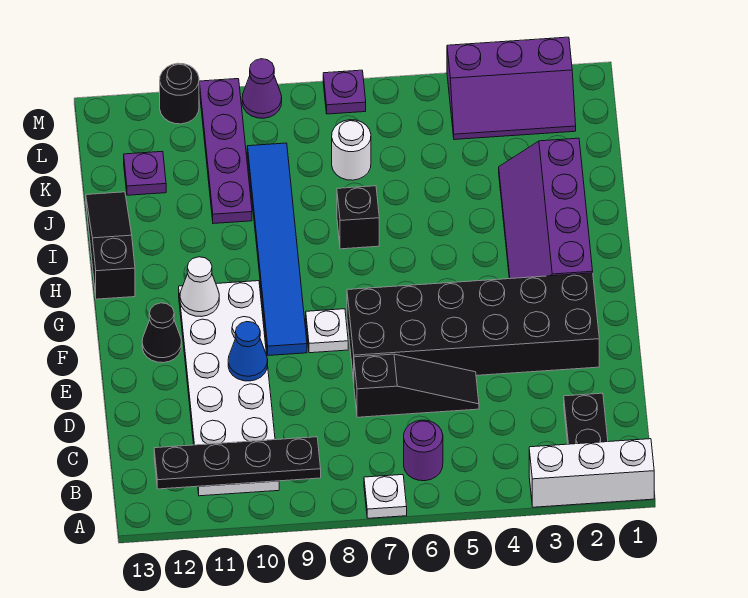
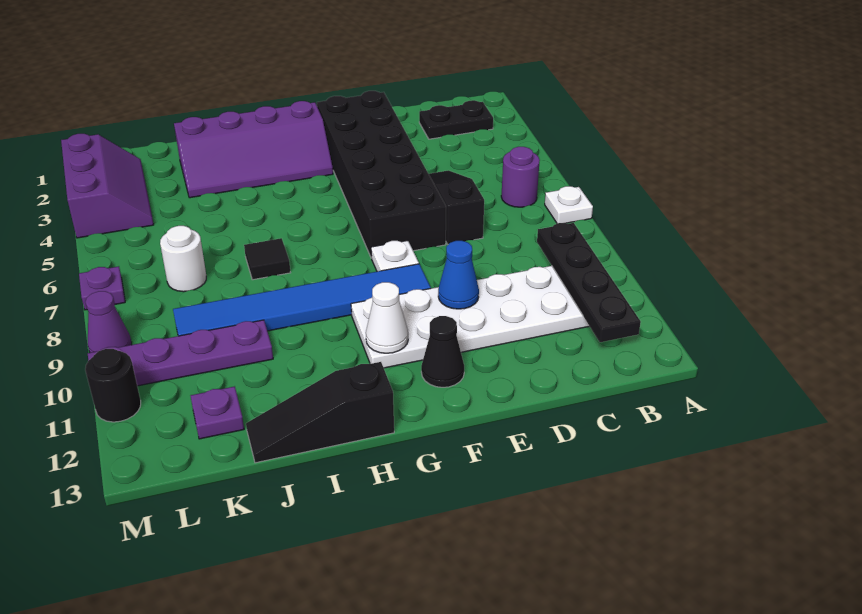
white brick A1:A3 level 1 -> none
black brick I7 level 1 -> black tile I7 level 1

